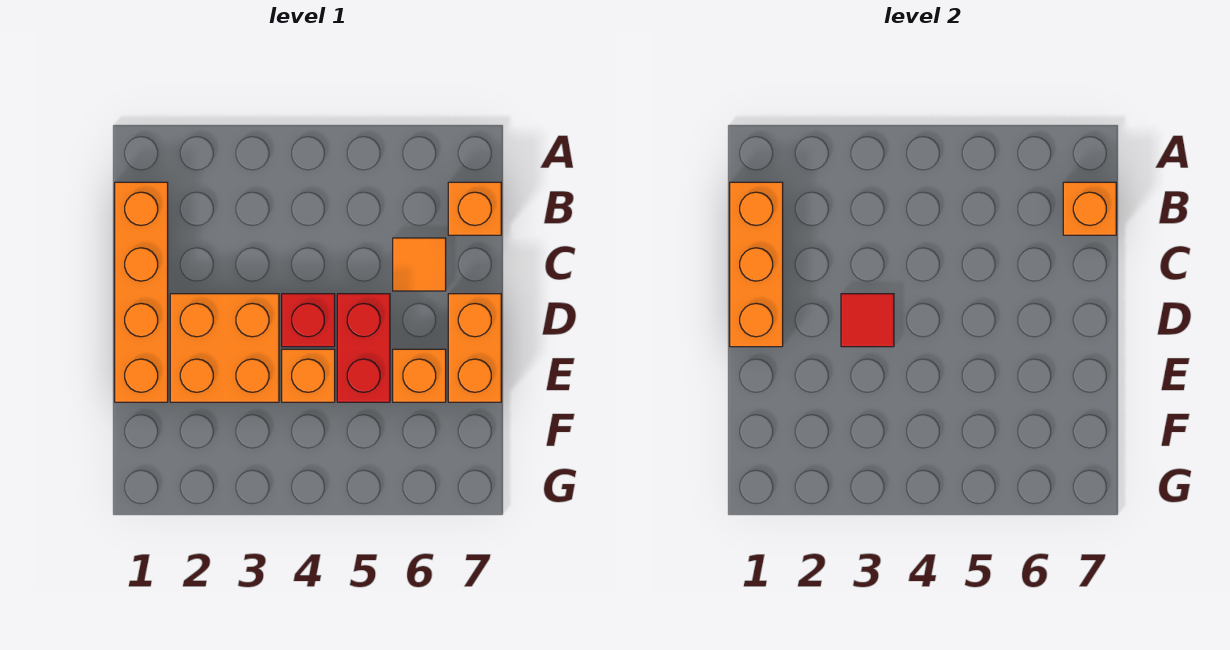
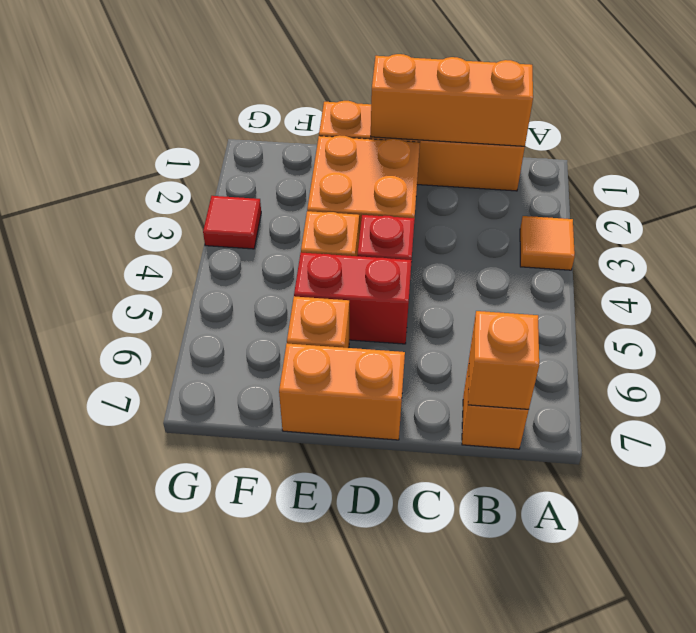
orange tile C6 level 1 -> orange tile A3 level 1
red tile D3 level 2 -> red tile G3 level 1

